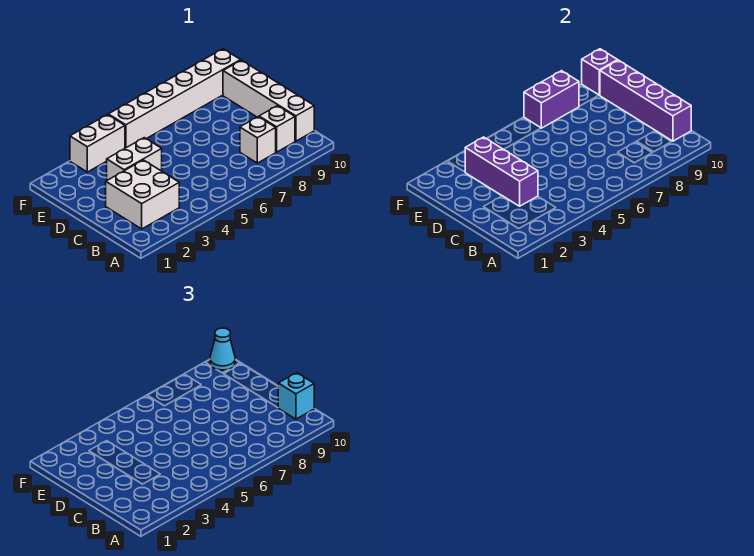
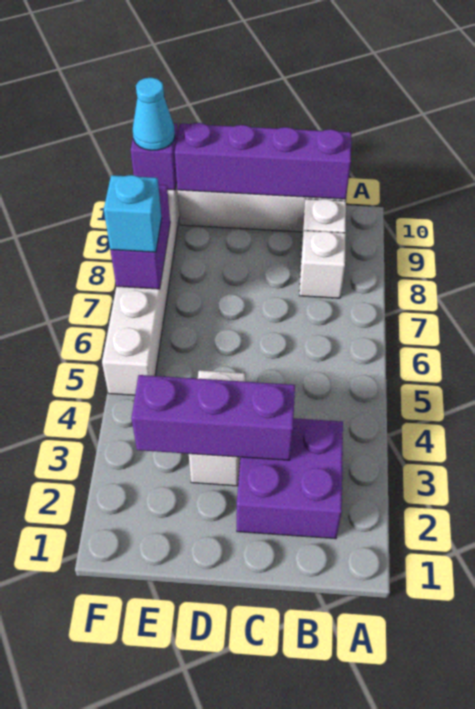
white brick B2:C3 level 1 -> purple brick B2:C3 level 1
cyan brick B10 level 3 -> cyan brick F7 level 3
white brick F3:F4 level 1 -> none

